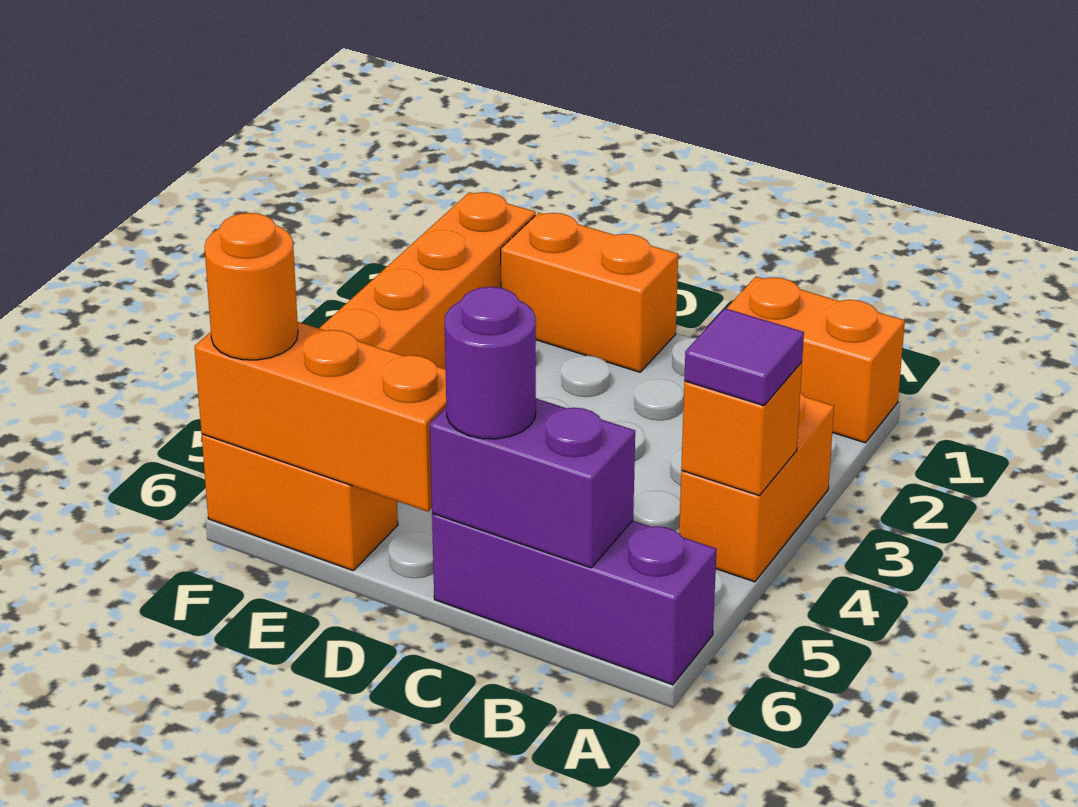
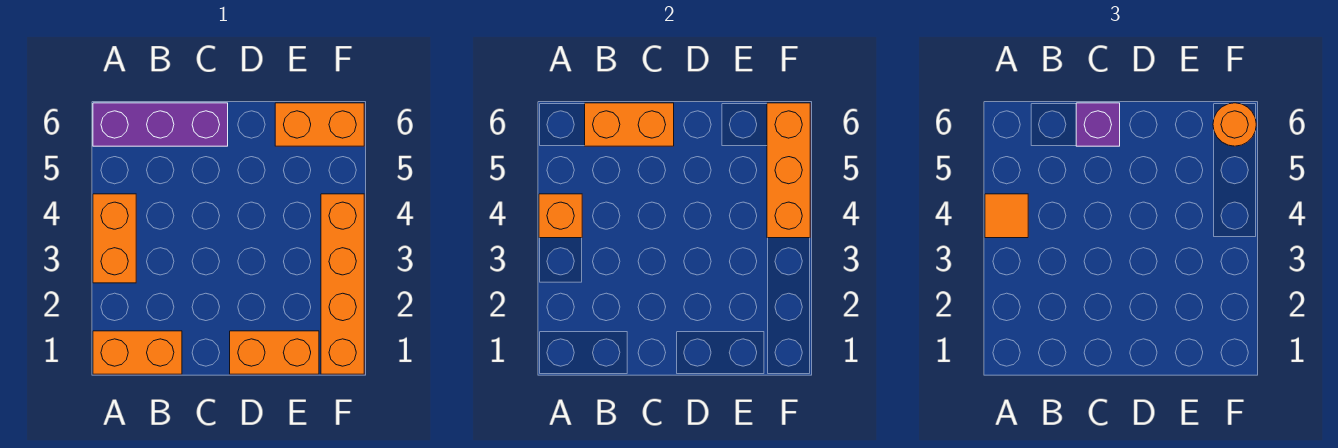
purple tile A4 level 3 -> orange tile A4 level 3
purple brick B6:C6 level 2 -> orange brick B6:C6 level 2
purple round brick C6 level 3 -> purple brick C6 level 3
orange brick D6:F6 level 2 -> orange brick F4:F6 level 2

